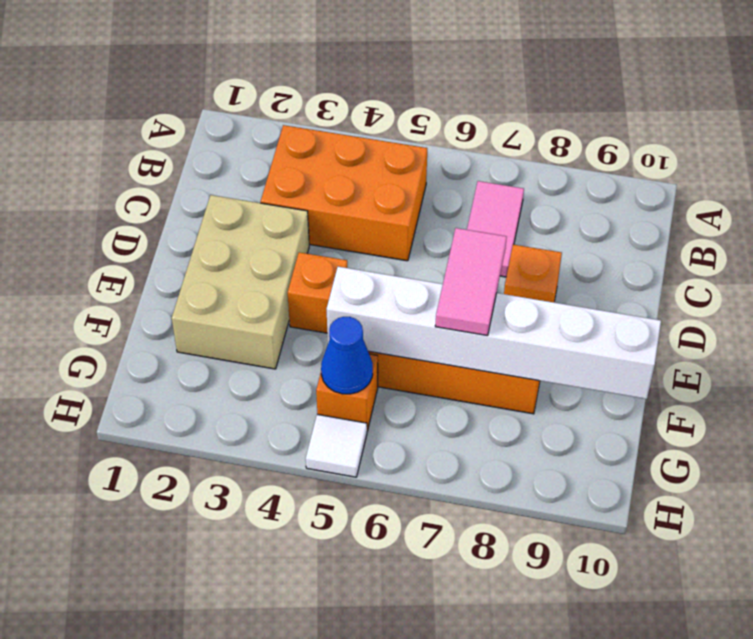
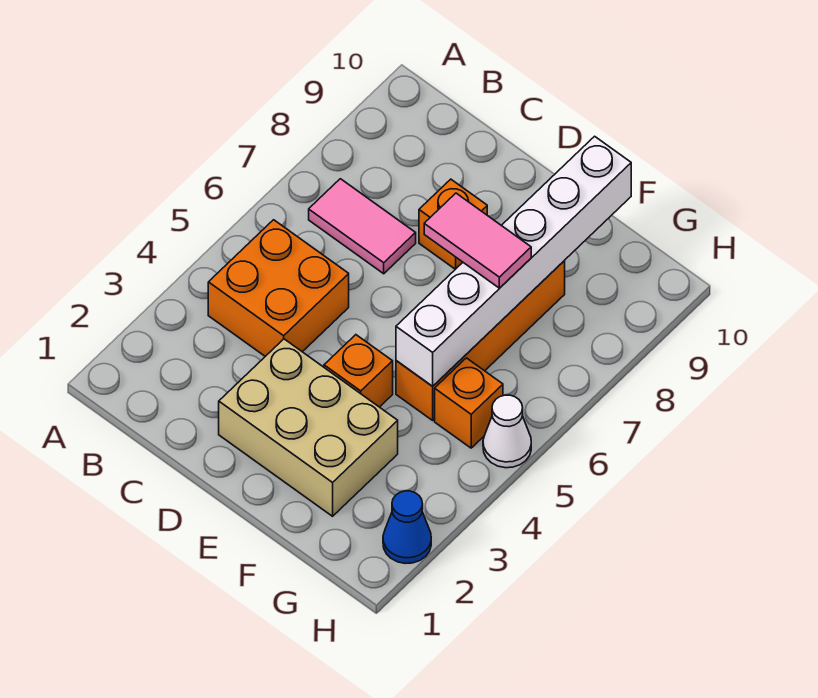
orange brick B3:C5 level 1 -> orange brick B4:C5 level 1
blue cone G5 level 2 -> blue cone H2 level 1
white tile H5 level 1 -> white cone H5 level 1

